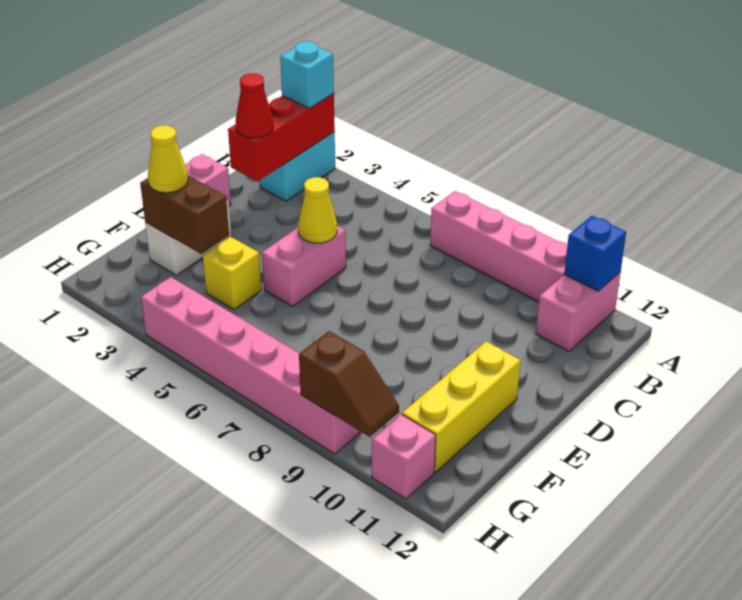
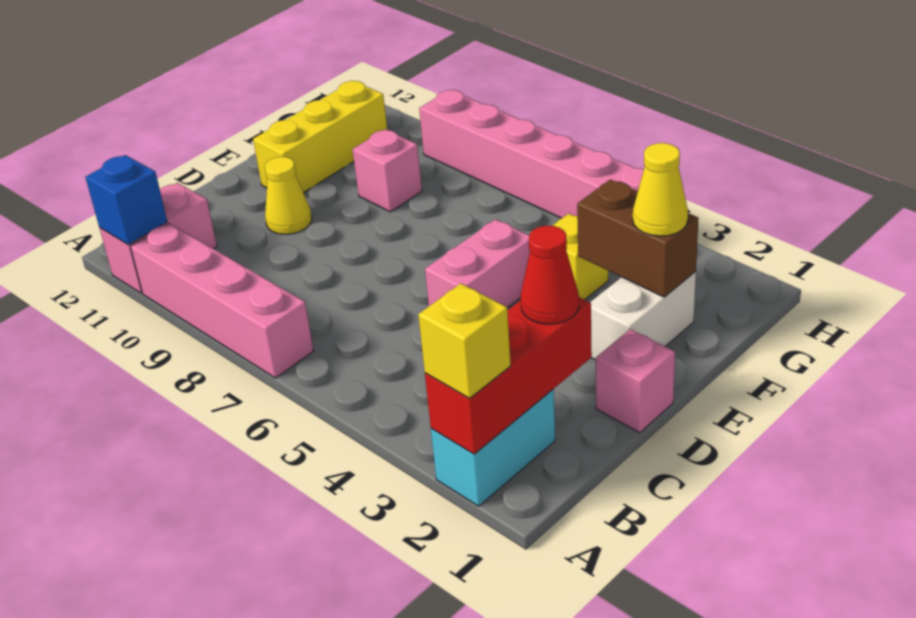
cyan brick A2 level 3 -> yellow brick A2 level 3
yellow cone D5 level 2 -> yellow cone D10 level 1
brown slope H9:H10 level 2 top 9 -> none
pink brick H11 level 1 -> pink brick F9 level 1

